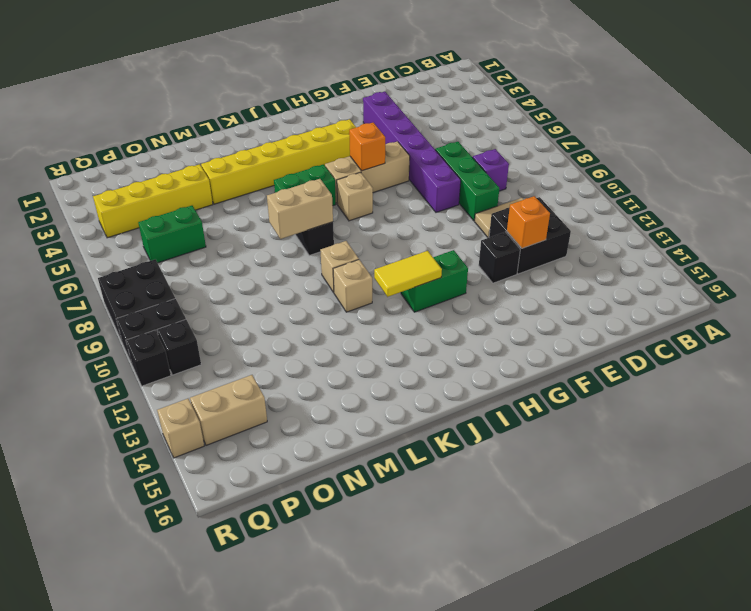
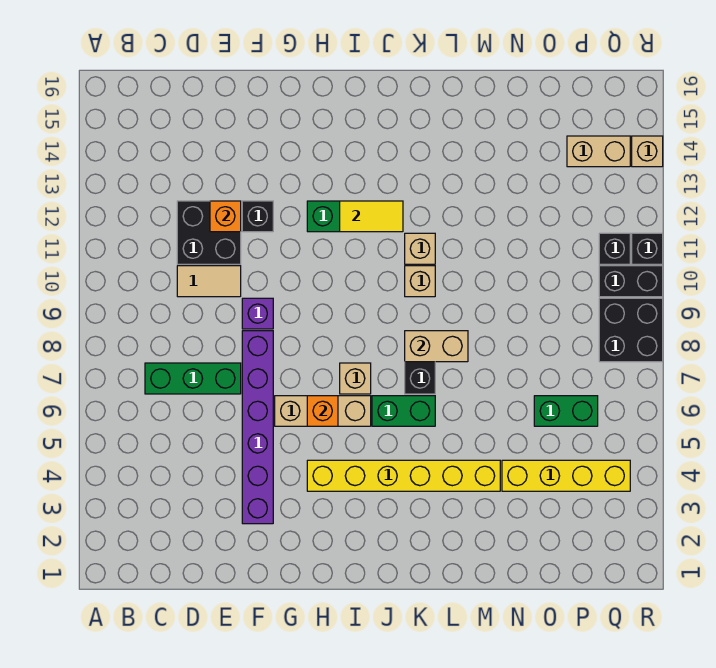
purple brick D8 level 1 -> purple brick F9 level 1
green brick E7:E9 level 1 -> green brick C7:E7 level 1

